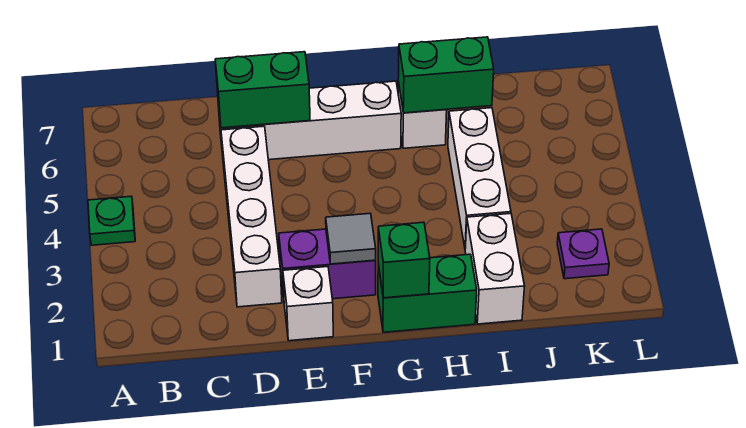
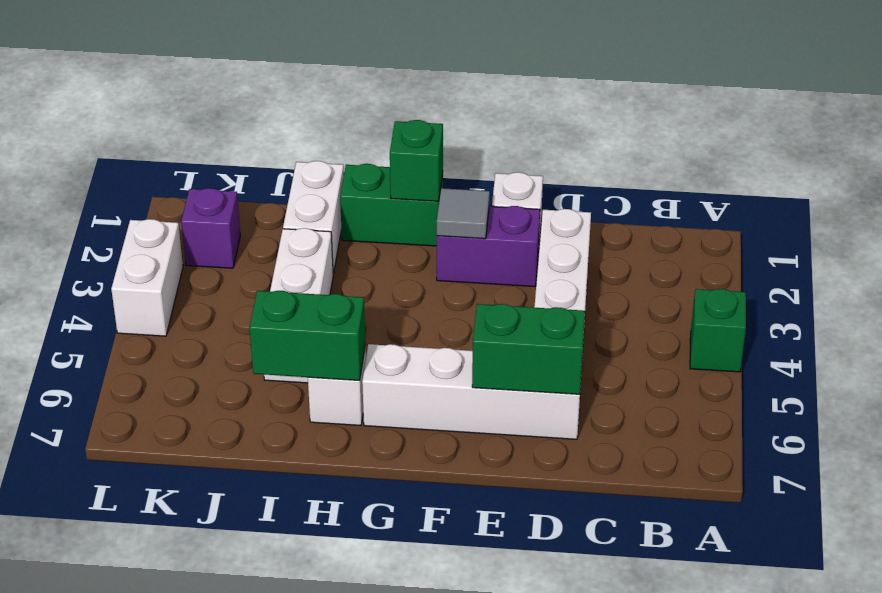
green plate A4 level 1 -> green brick A4 level 1
purple plate K2 level 1 -> purple brick K2 level 1
none -> white brick L3:L4 level 1

